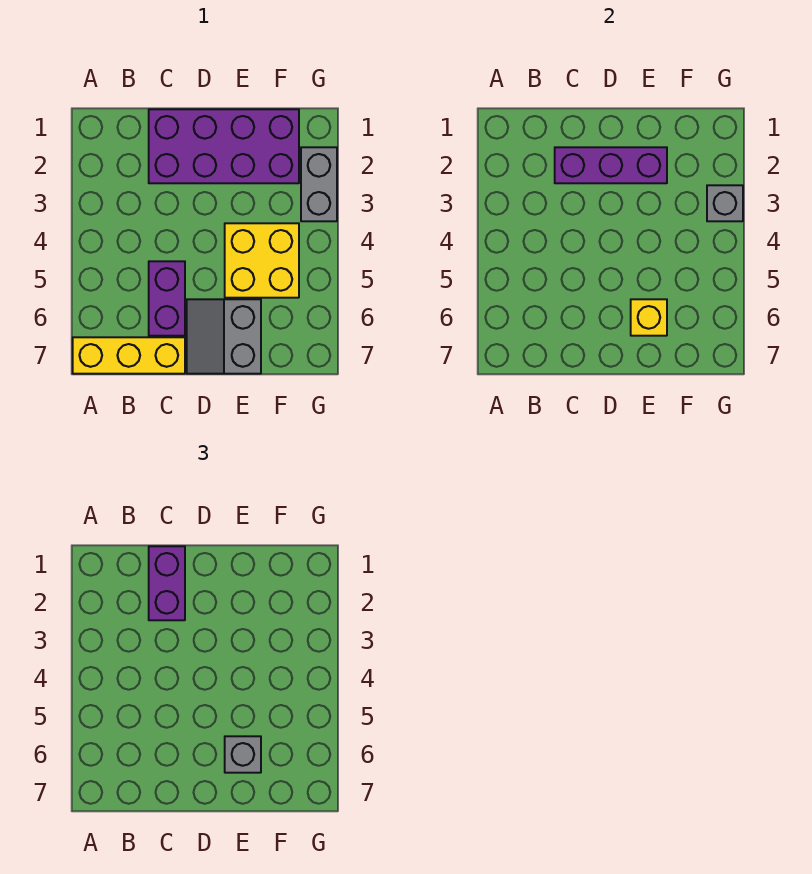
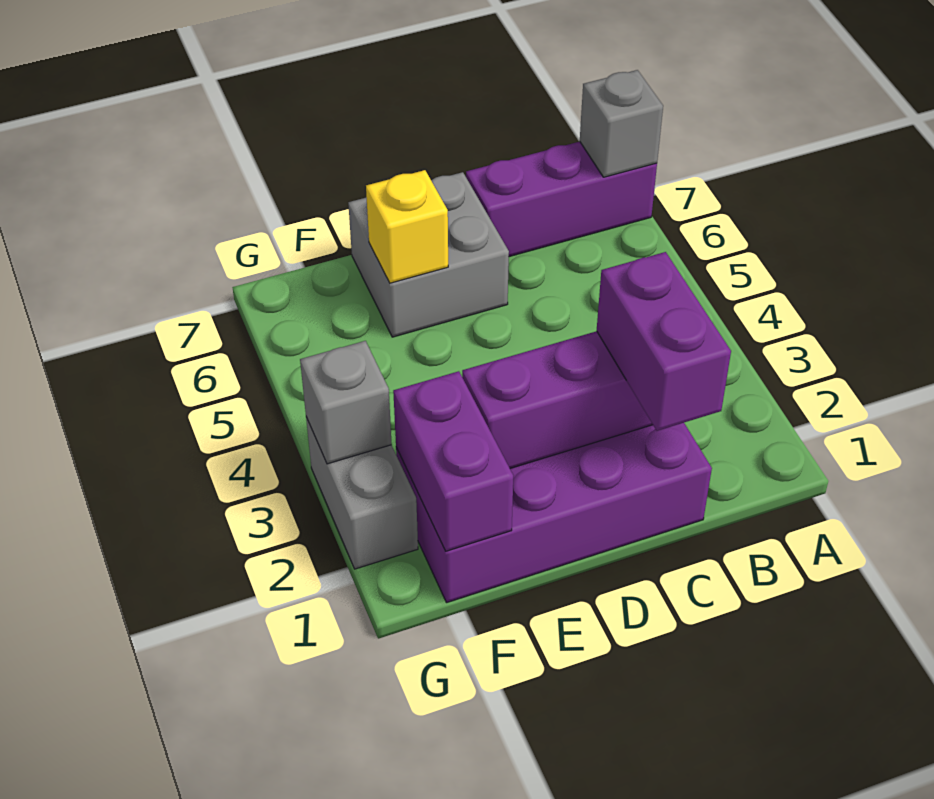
yellow brick A7:C7 level 1 -> purple brick A7:C7 level 1
purple brick C5:C6 level 1 -> purple brick F1:F2 level 2
grey slope D6:E7 level 1 top E -> grey brick D6:E7 level 1
yellow brick E4:F5 level 1 -> none
grey brick E6 level 3 -> grey brick A7 level 2

